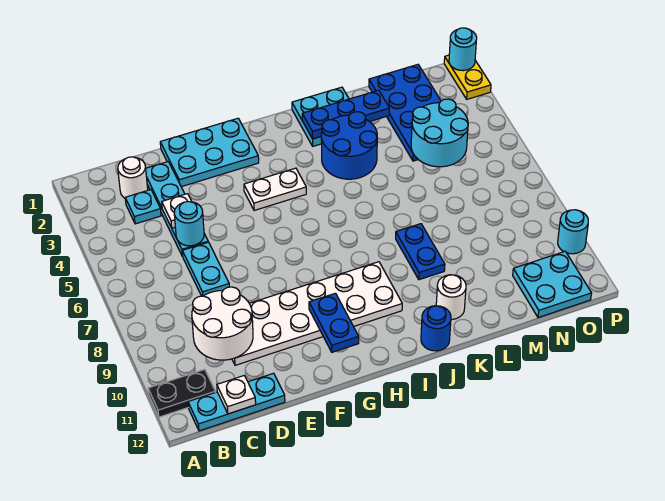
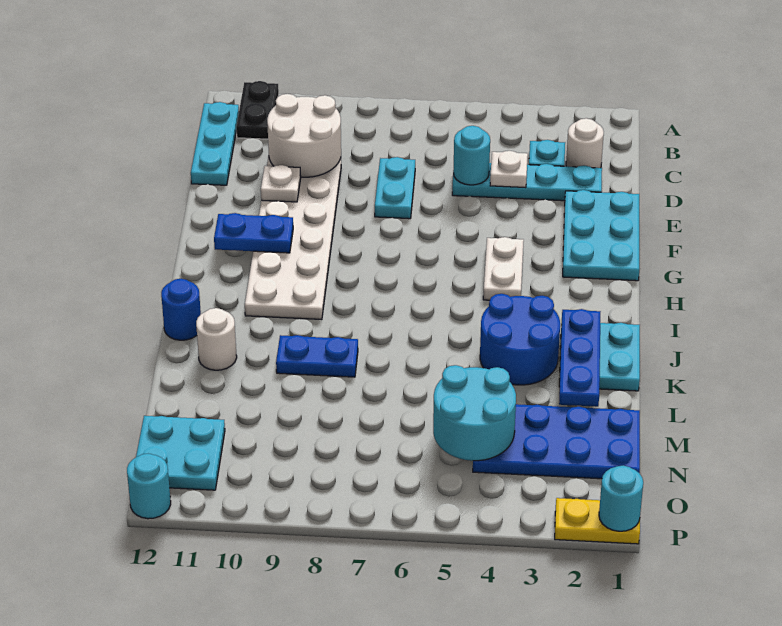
white plate C12 level 2 -> white plate E10 level 2
cyan plate D6:D7 level 1 -> cyan plate D7:E7 level 1
cyan round brick P10 level 1 -> cyan round brick P12 level 1

